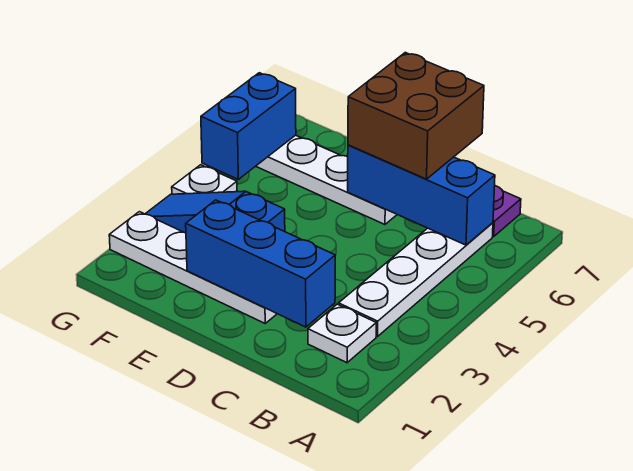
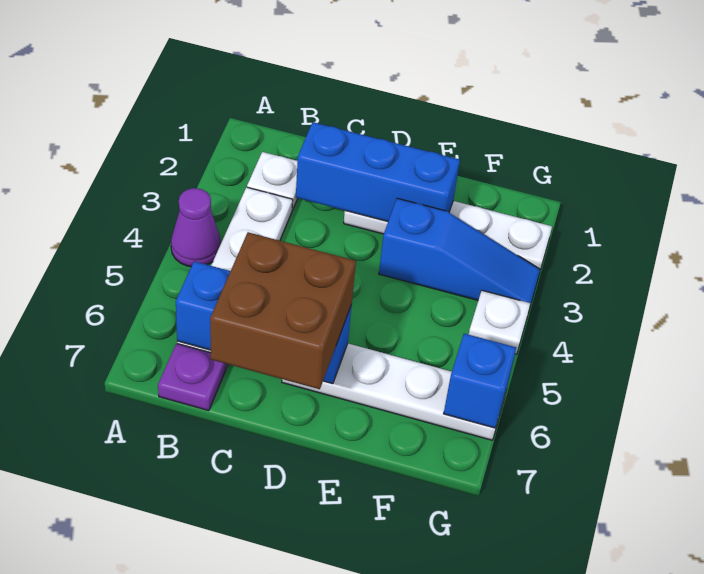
none -> purple cone A4 level 1
blue brick G5:G6 level 2 -> blue brick G6 level 2

